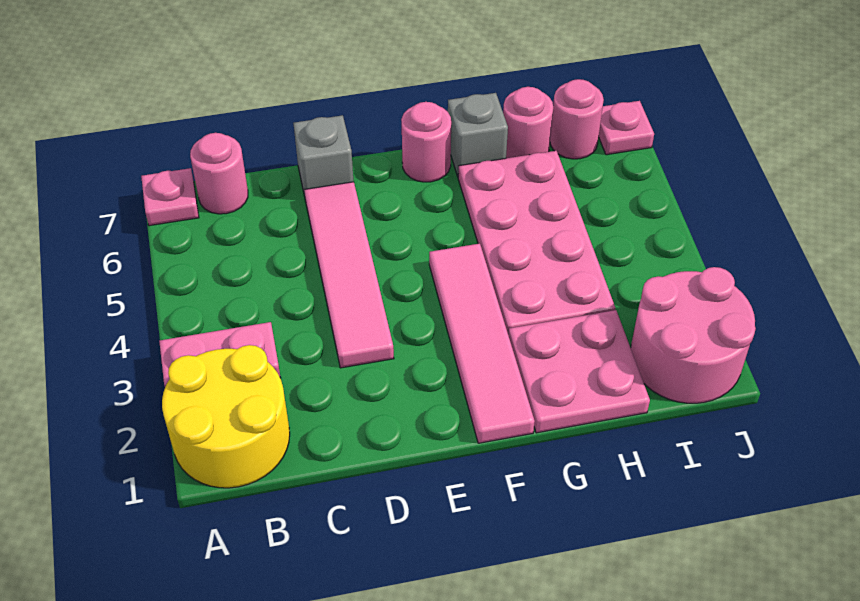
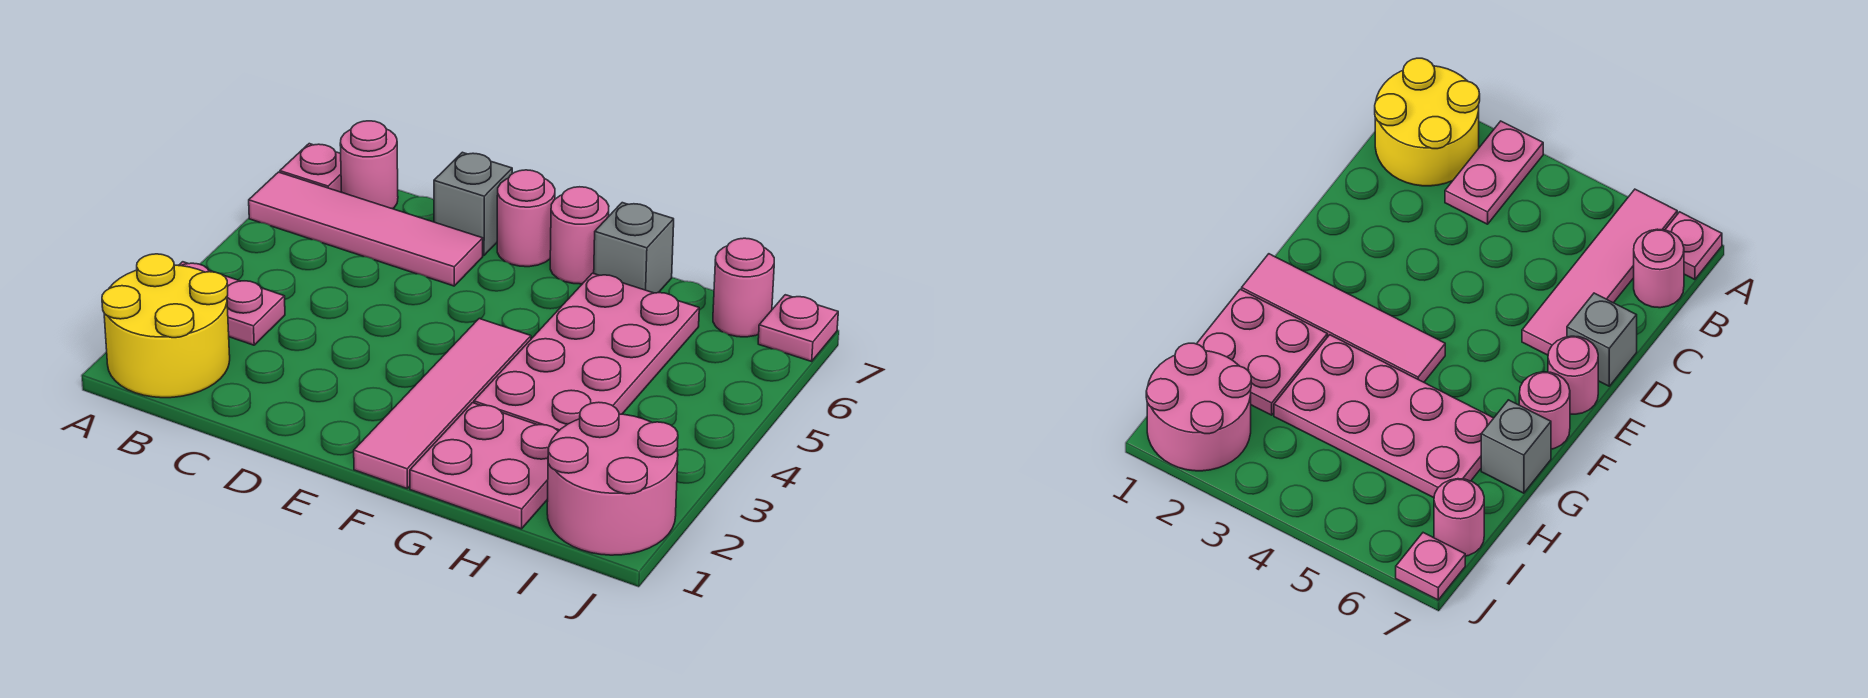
pink tile D3:D6 level 1 -> pink tile A6:D6 level 1
pink round brick H7 level 1 -> pink round brick E7 level 1

